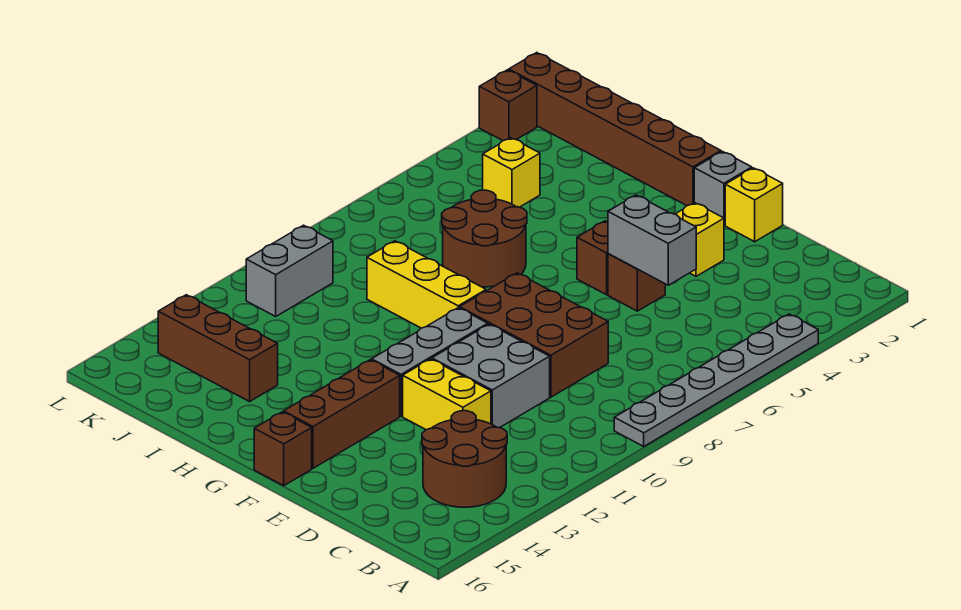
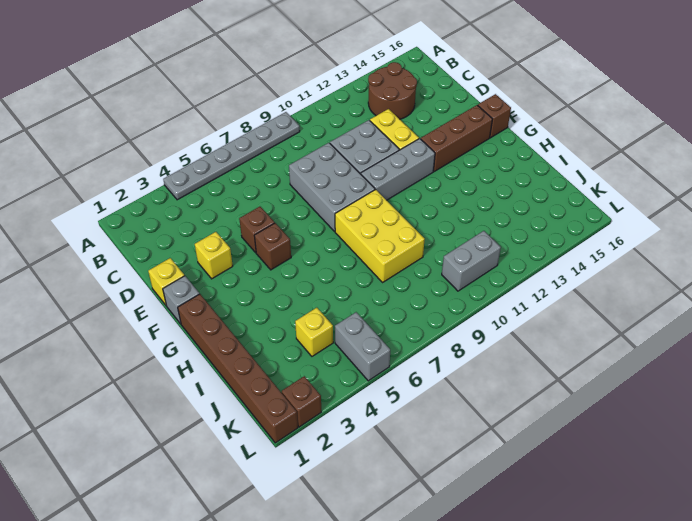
grey brick D5:E5 level 2 -> grey brick K5:L5 level 1
brown brick D8:F9 level 1 -> grey brick D8:F9 level 1
yellow brick G9:I9 level 1 -> yellow brick G8:I9 level 1
brown round brick H6:I7 level 1 -> none
brown brick I14:K14 level 1 -> none

